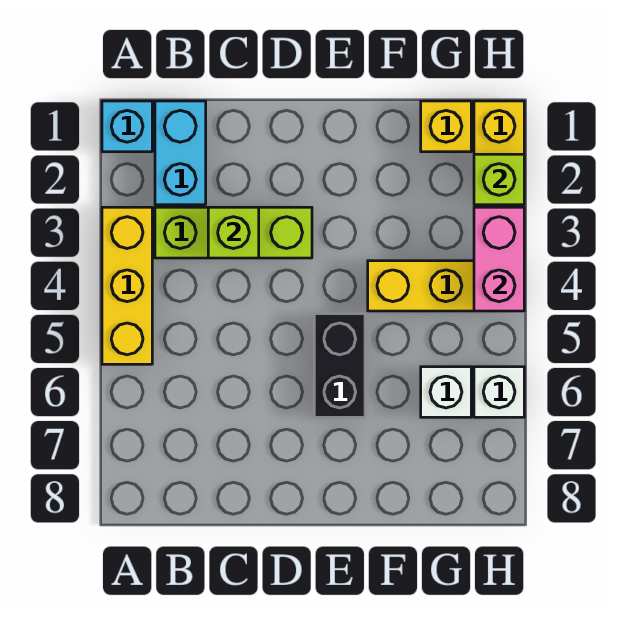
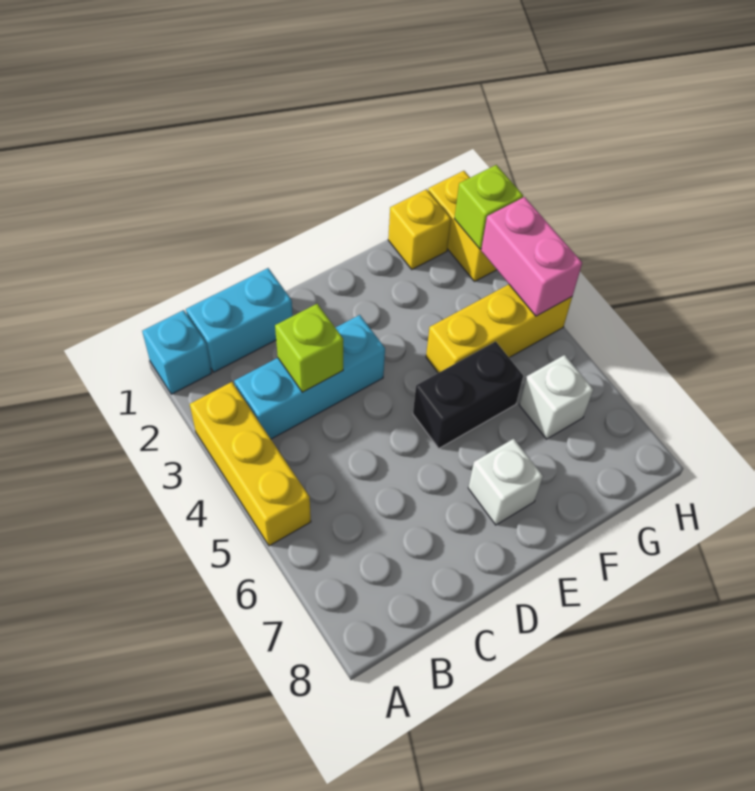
cyan brick B1:B2 level 1 -> cyan brick B1:C1 level 1
lime brick B3:D3 level 1 -> cyan brick B3:D3 level 1
black brick E5:E6 level 1 -> black brick E5:F5 level 1
white brick H6 level 1 -> white brick E7 level 1

